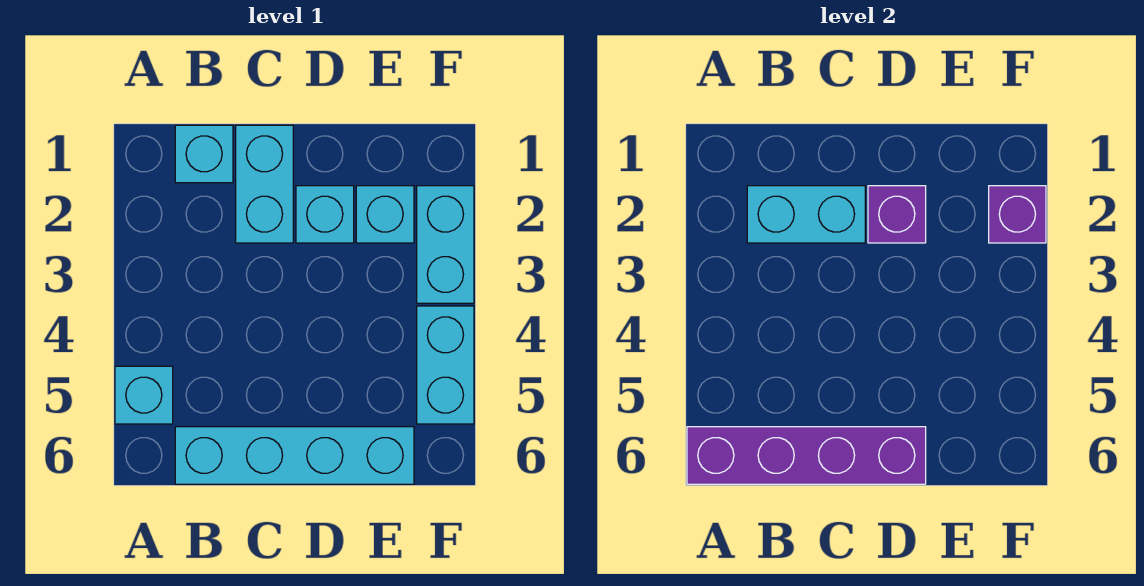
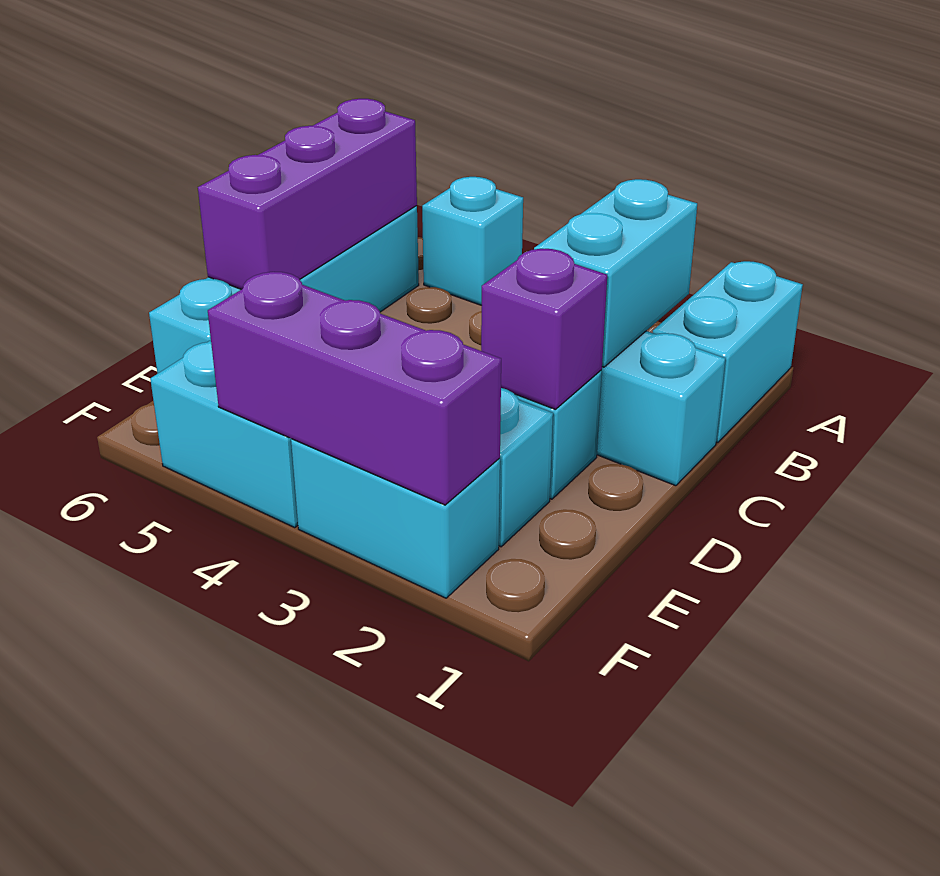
purple brick A6:D6 level 2 -> purple brick B6:D6 level 2
cyan brick B1 level 1 -> cyan brick A1:B1 level 1
purple brick F2 level 2 -> purple brick F2:F4 level 2

